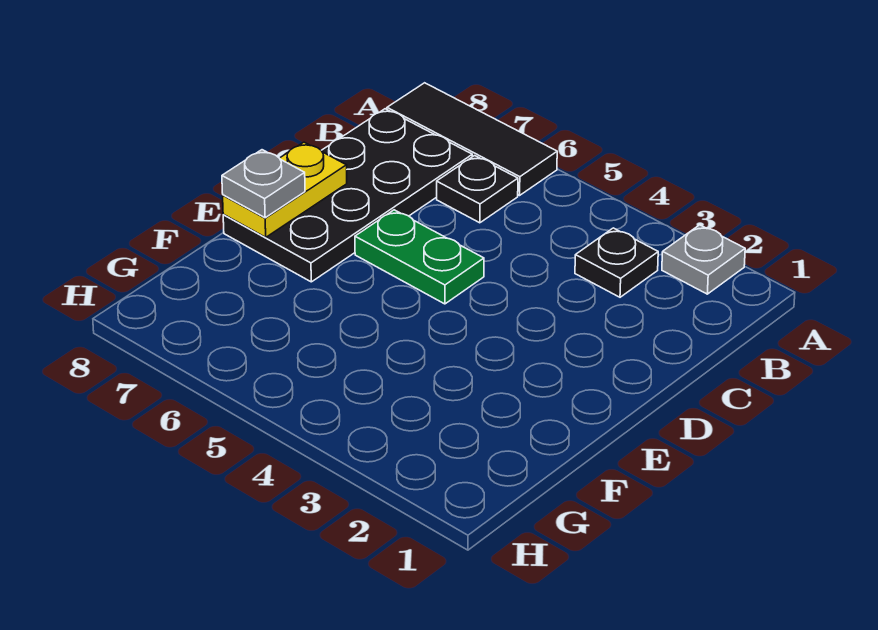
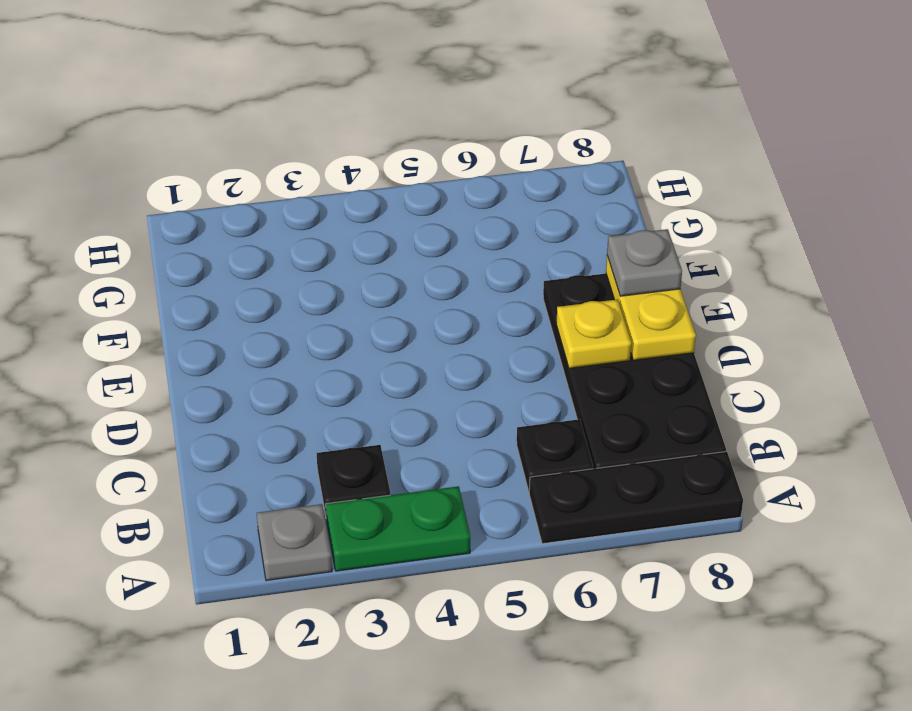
black tile A6:A8 level 1 -> black plate A6:A8 level 1
green plate D5:D6 level 1 -> green plate A3:A4 level 1
none -> yellow plate D7 level 2

